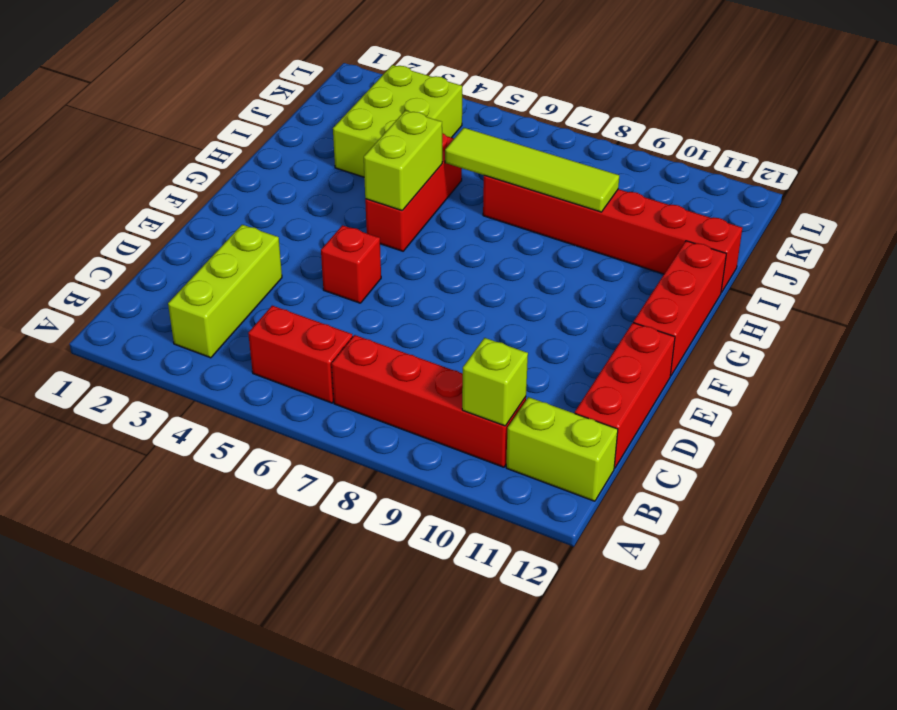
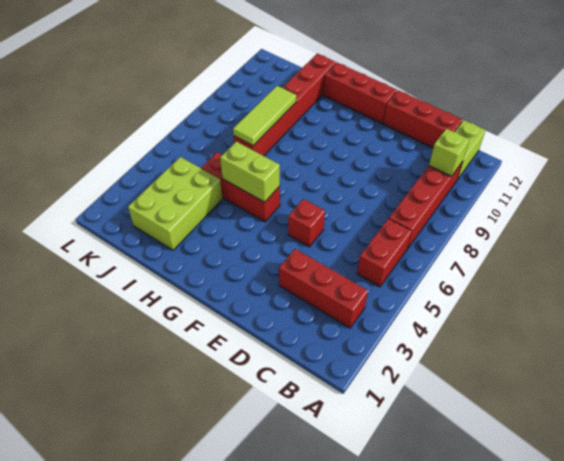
lime brick B3:D3 level 1 -> red brick B3:D3 level 1
lime brick I3:K4 level 1 -> lime brick I2:J4 level 1
lime tile I6:I9 level 2 -> lime tile I7:I9 level 2

